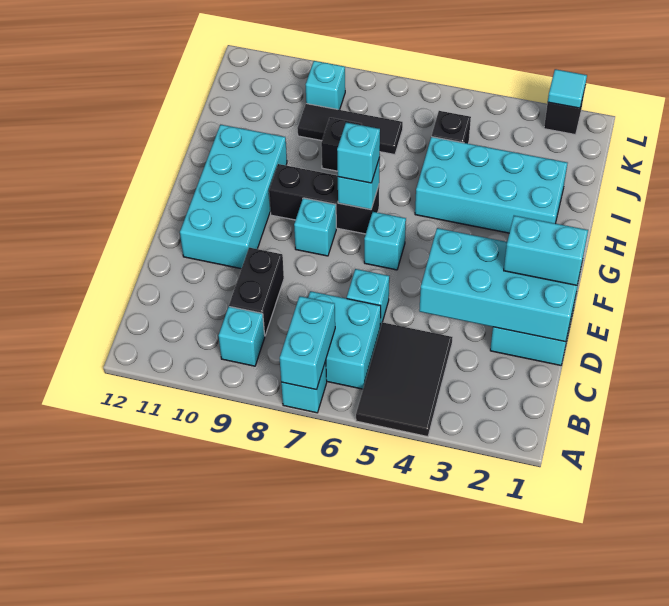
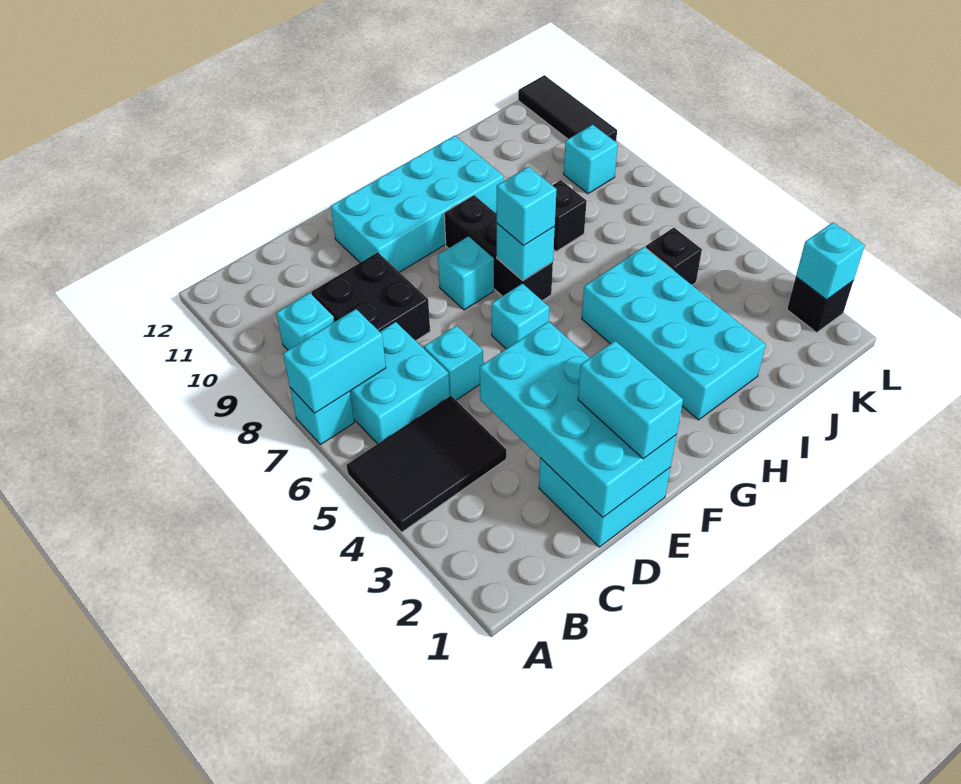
black brick C9:D9 level 1 -> black brick C8:D9 level 1
black tile J7:J9 level 1 -> black tile L10:L12 level 1
cyan tile L2 level 2 -> cyan brick L2 level 2

